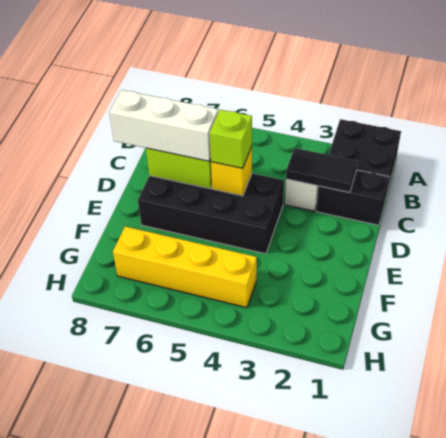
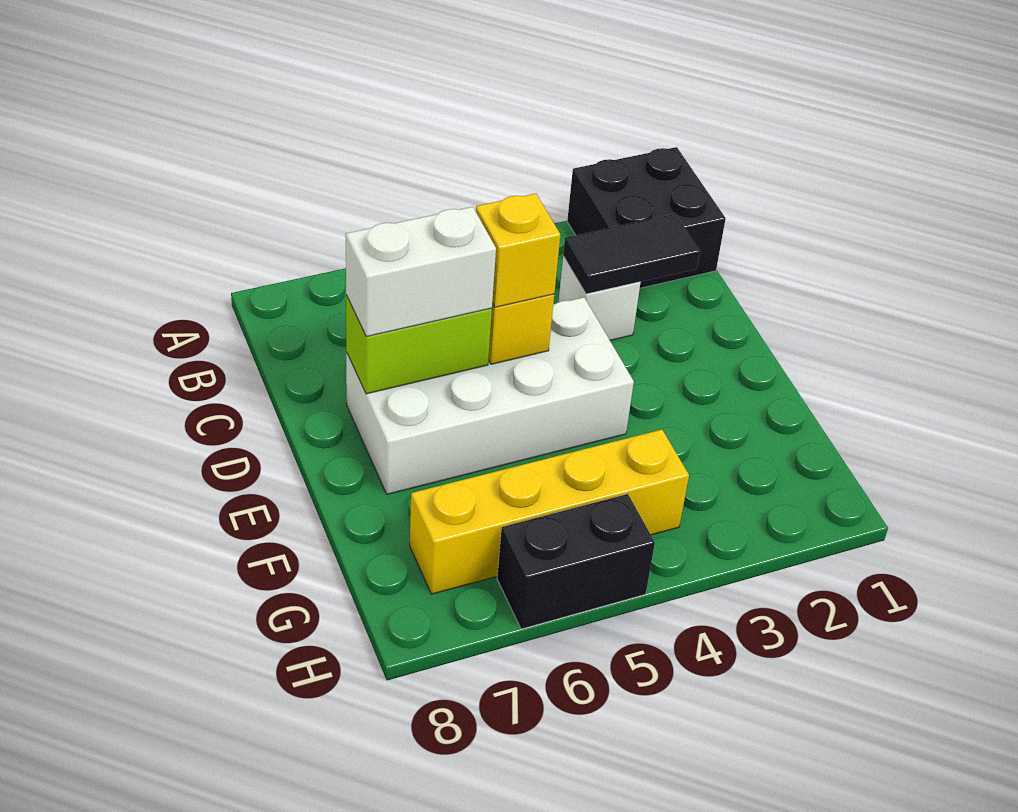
black brick C1:C2 level 1 -> black brick H5:H6 level 1
black brick D4:E7 level 1 -> white brick D4:E7 level 1
lime brick D5 level 3 -> yellow brick D5 level 3
white brick D6:D8 level 3 -> white brick D6:D7 level 3

